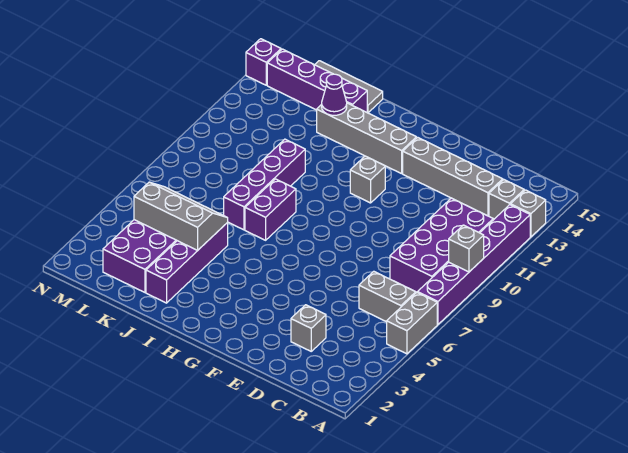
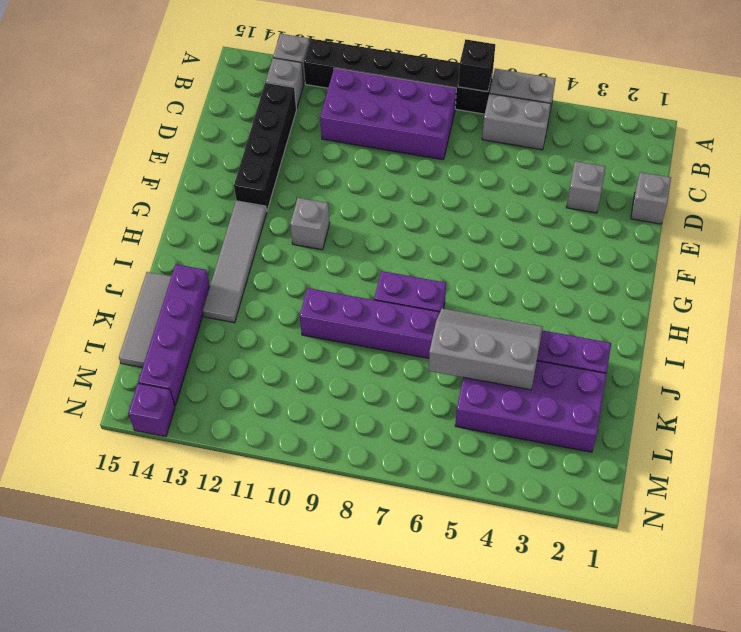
purple brick A7:A12 level 1 -> black brick A7:A12 level 1
none -> black brick A7 level 2
grey brick A9 level 2 -> grey brick D1 level 1
grey brick B6:C6 level 1 -> grey brick B5:B6 level 1
grey brick C13:F13 level 1 -> black brick C13:F13 level 1
grey brick G13:J13 level 1 -> grey tile G13:J13 level 1
grey slope J4:L5 level 2 top 4 -> grey slope J4:K6 level 2 top K
purple cone J13 level 2 -> none

